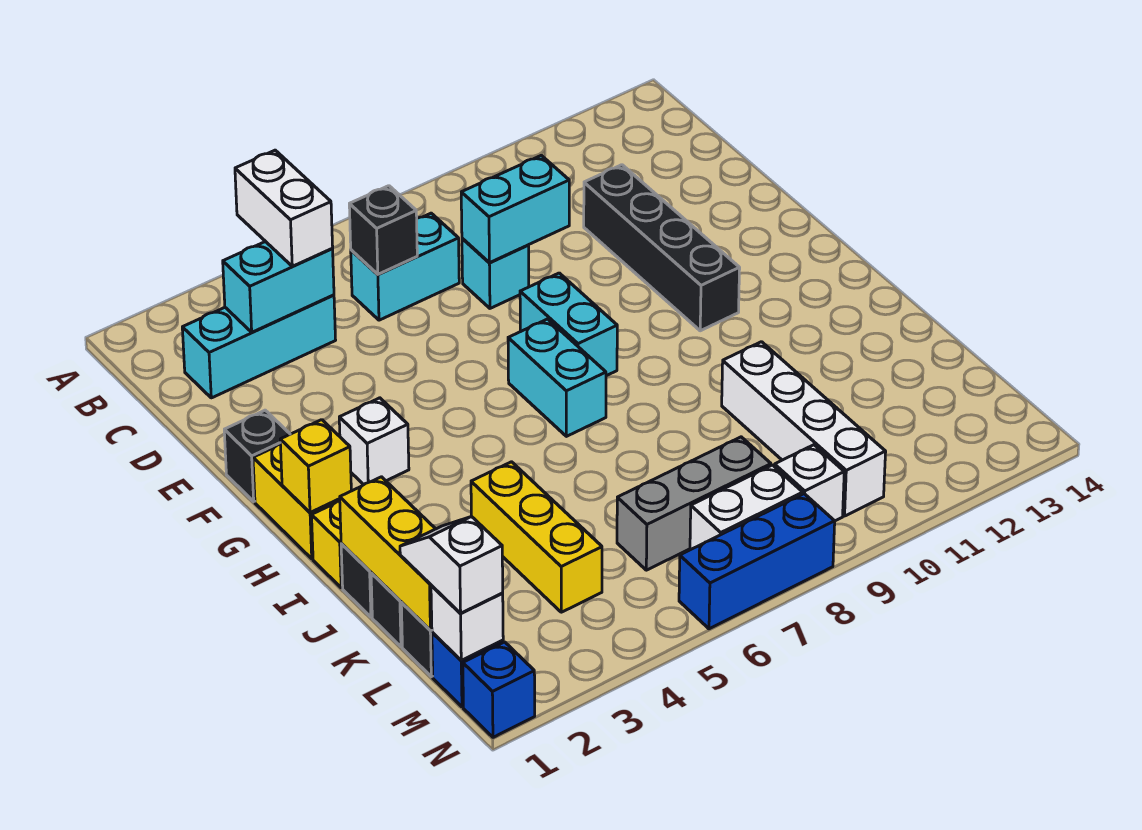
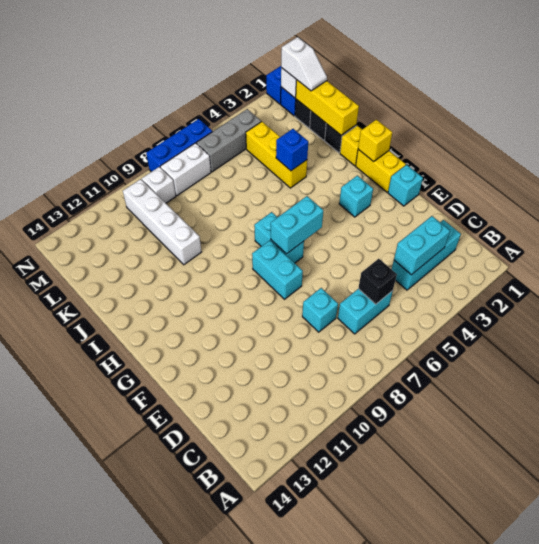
white brick B4:C4 level 3 -> none
cyan brick D8:D9 level 2 -> cyan brick G6:G7 level 2
black brick D11:G11 level 1 -> none
black brick F1 level 1 -> cyan brick F1 level 1
white brick G3 level 1 -> cyan brick G3 level 1
none -> blue brick J4 level 2
grey brick L6:L8 level 1 -> grey brick M4:M6 level 1

